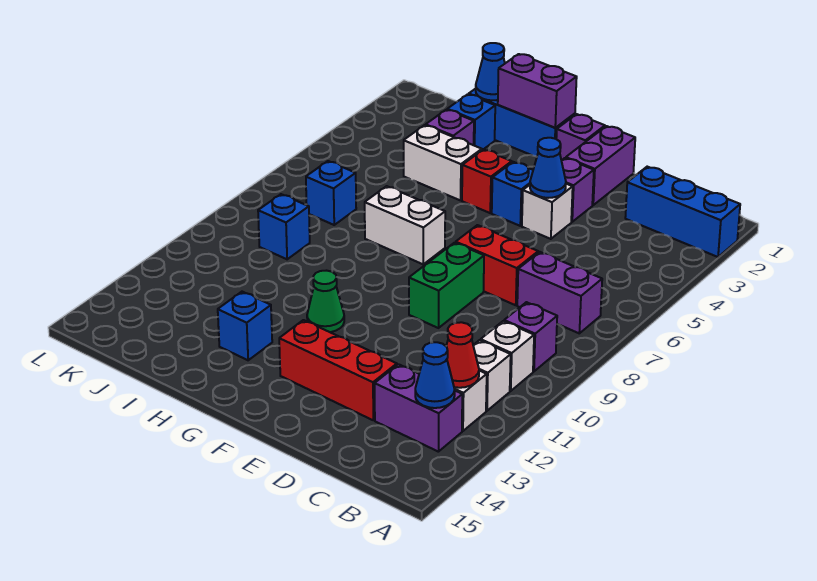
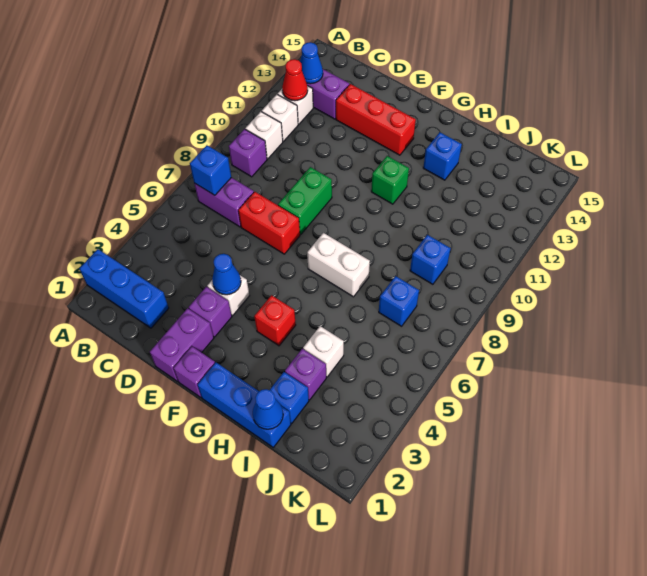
blue brick F4 level 1 -> blue brick B7 level 2
purple brick G1:H1 level 2 -> none
green cone G11 level 1 -> green brick G11 level 1
white brick H4:I4 level 1 -> white brick I4 level 1

